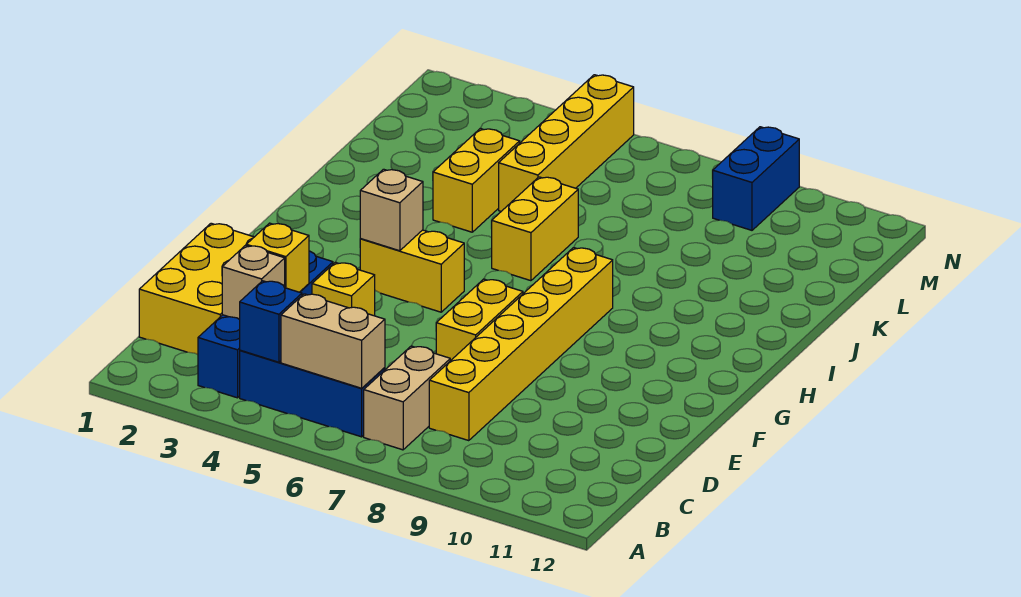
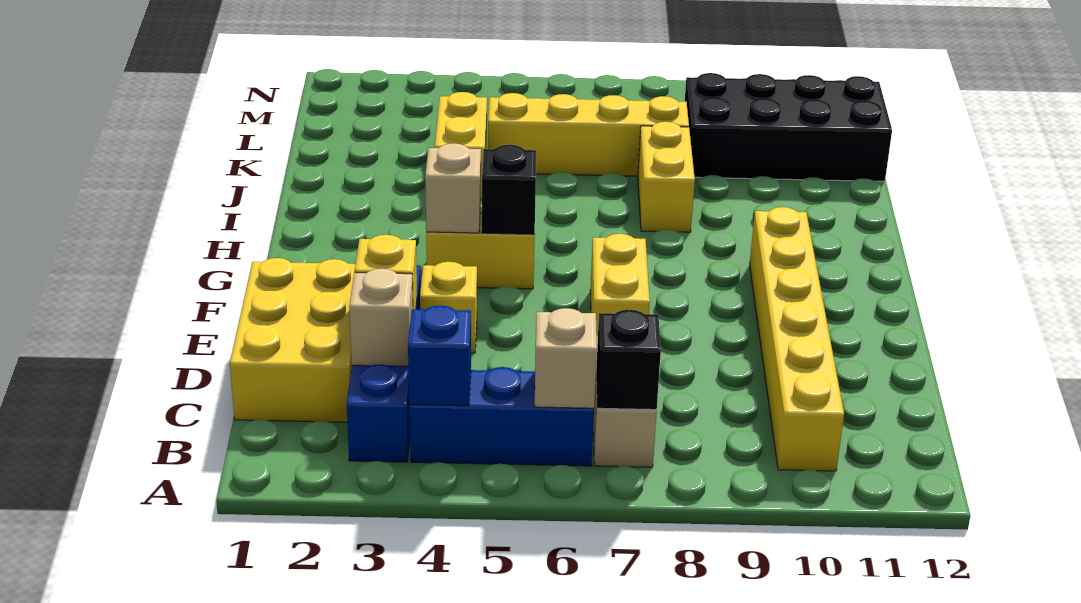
tan brick B5:B6 level 2 -> tan brick B6 level 2
none -> black brick B7 level 2
yellow brick C8:H8 level 1 -> yellow brick B10:G10 level 1
none -> black brick G5 level 2
yellow brick I6:J6 level 1 -> yellow brick I8:J8 level 1
yellow brick K5:N5 level 1 -> yellow brick K5:K8 level 1
none -> black brick K9:L12 level 1
blue brick M9:N9 level 1 -> none

